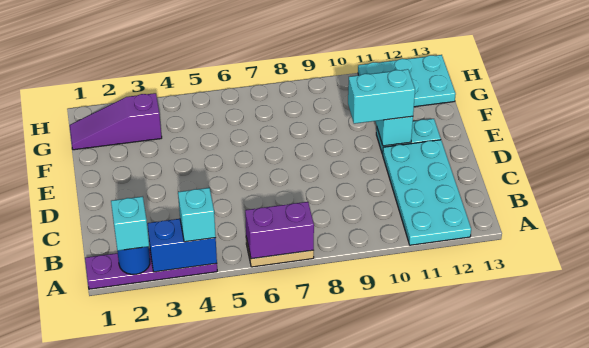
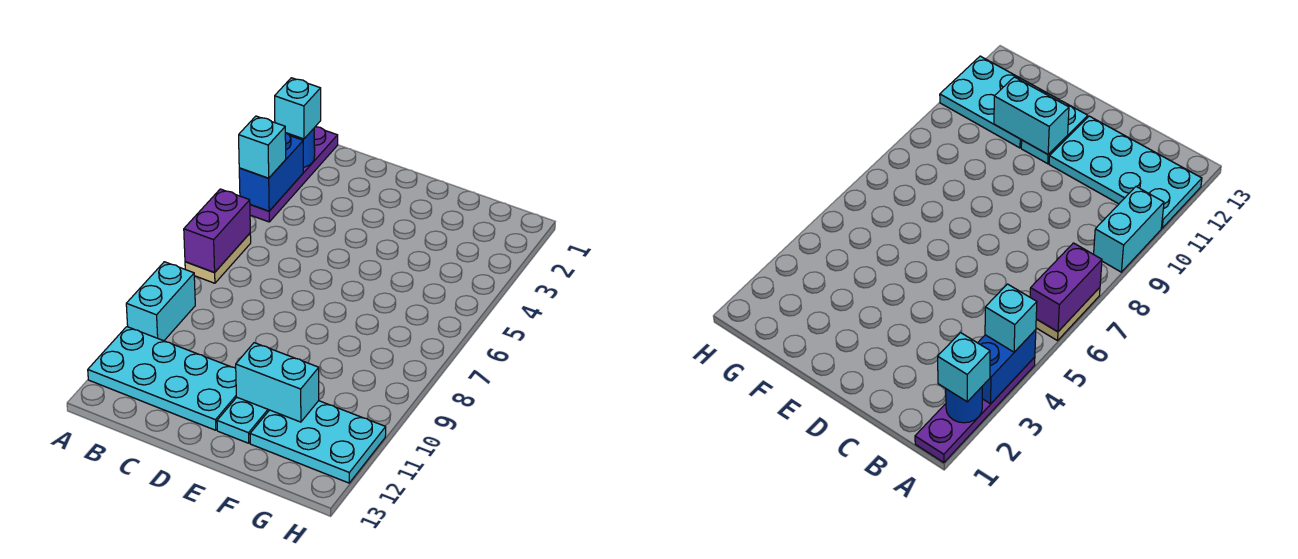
cyan brick E10:E11 level 3 -> cyan brick A9:A10 level 1
purple slope G1:G3 level 1 top 3 -> none
cyan plate G11:H13 level 1 -> cyan plate F11:H12 level 1

